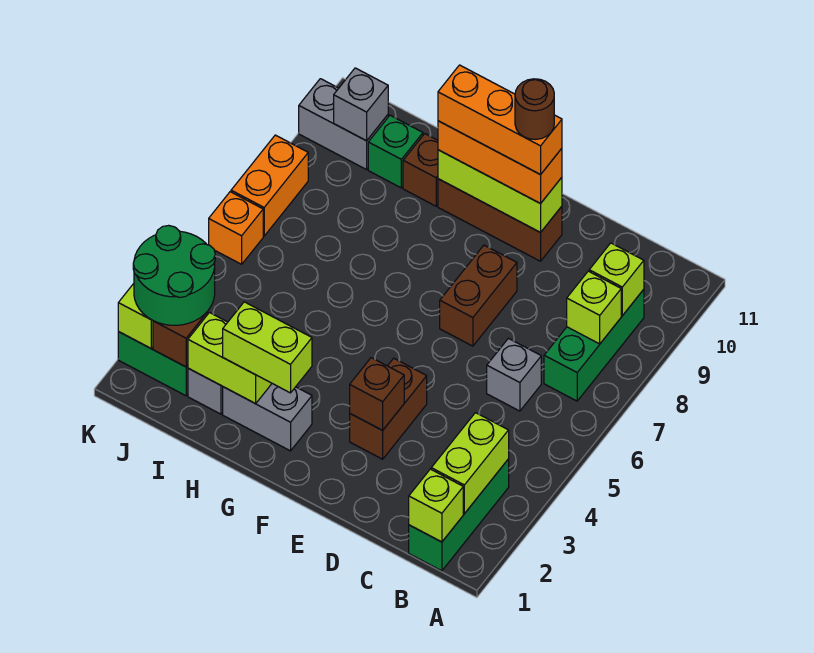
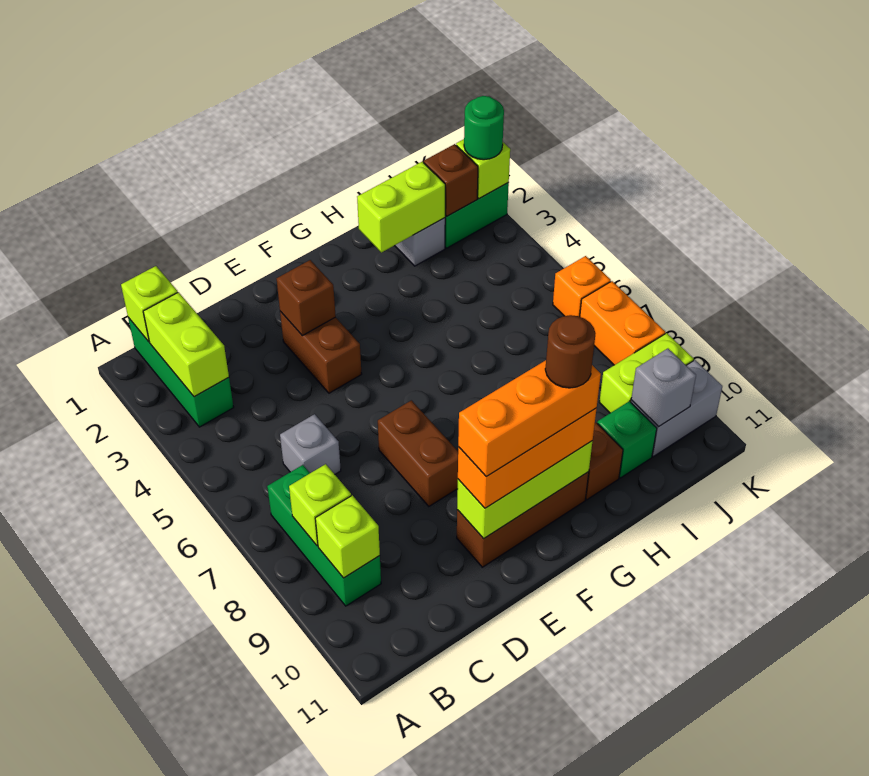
brown round brick E10 level 5 -> brown round brick G10 level 5
grey brick G2:H2 level 1 -> none
lime brick G2:H2 level 3 -> lime brick J9:K9 level 1
green round brick J2:K3 level 3 -> green round brick K2 level 3

